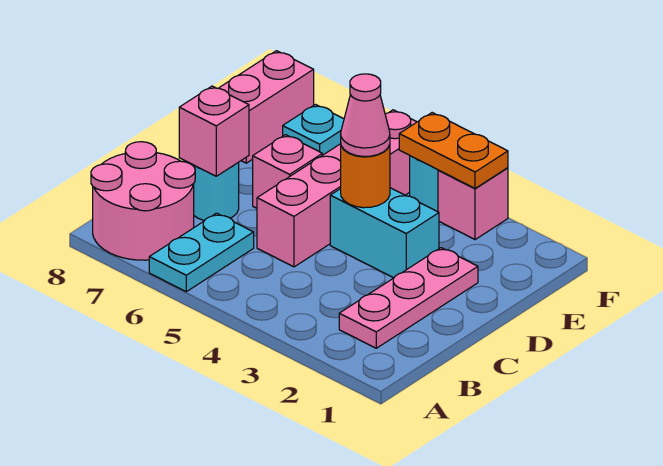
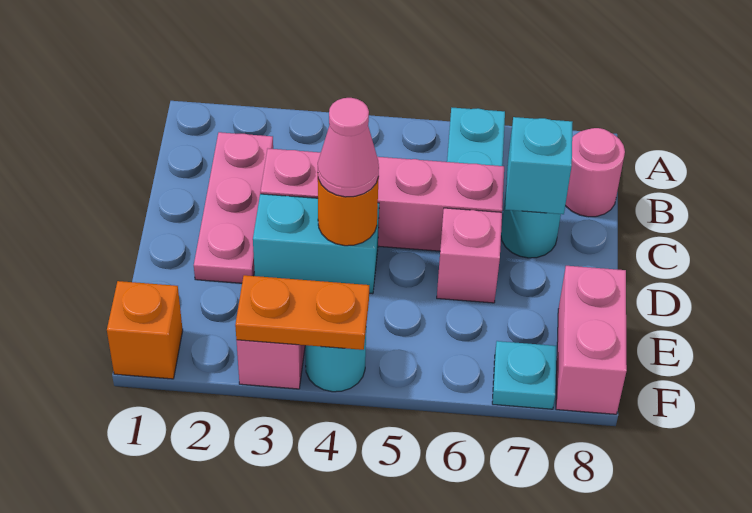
pink round brick A7:B8 level 1 -> pink round brick B8 level 1
pink brick C5:F5 level 1 -> pink brick C3:C6 level 1
pink brick C7 level 2 -> cyan brick C7 level 2
none -> orange brick F1 level 1

